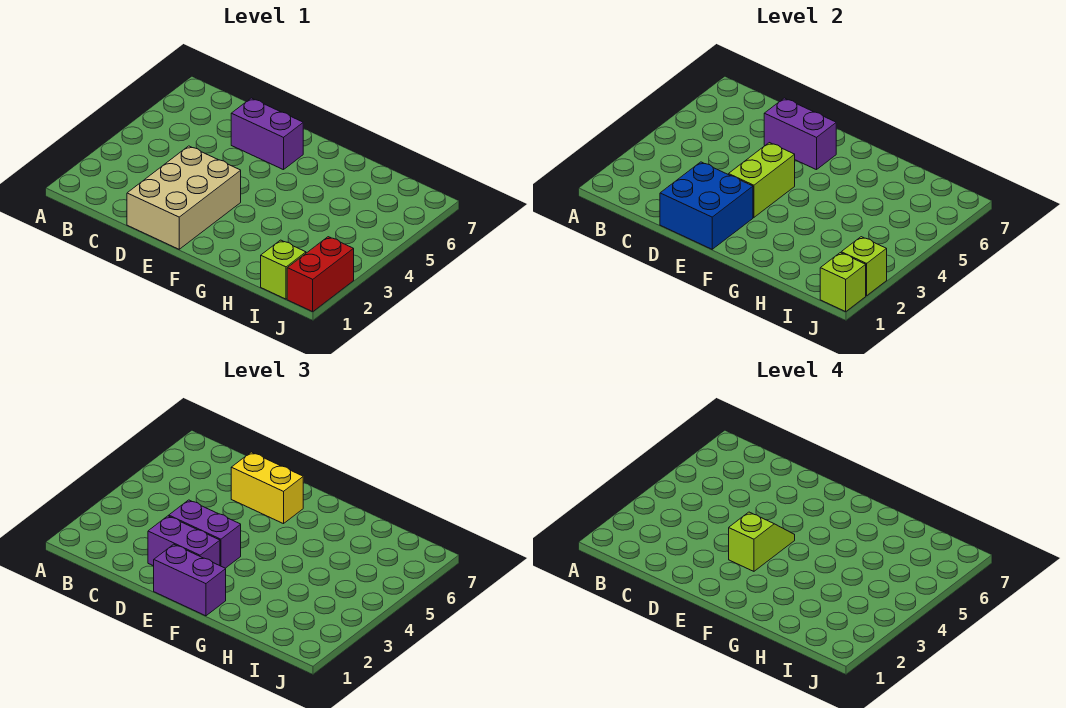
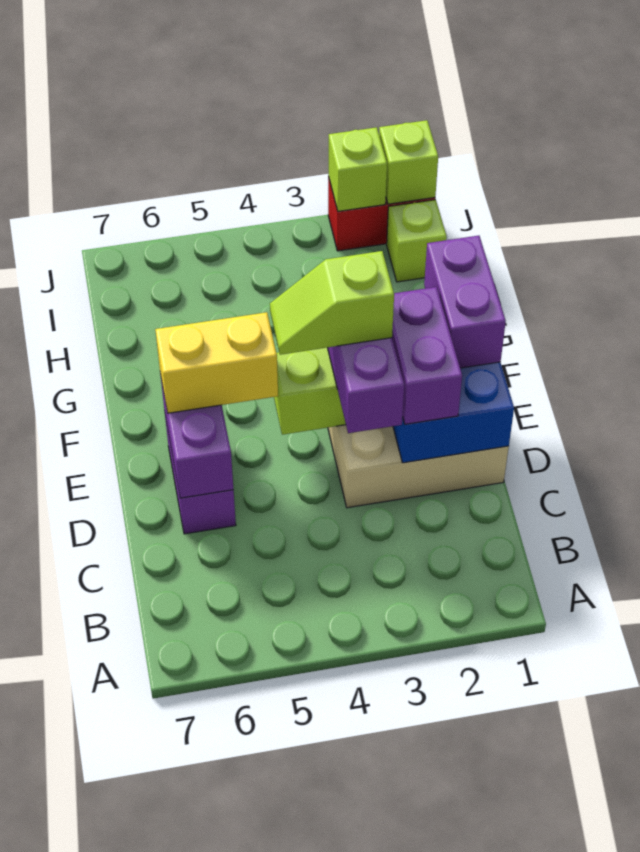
yellow brick D6:E6 level 3 -> yellow brick E5:E6 level 3

